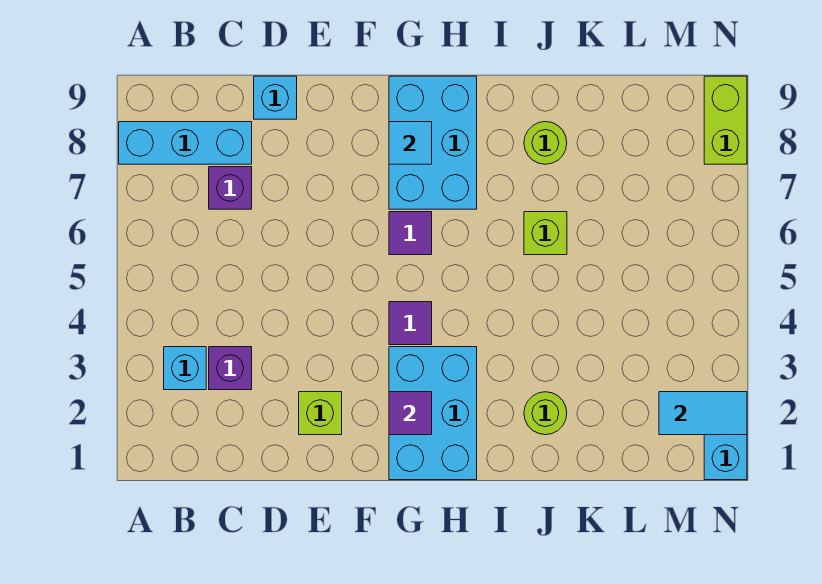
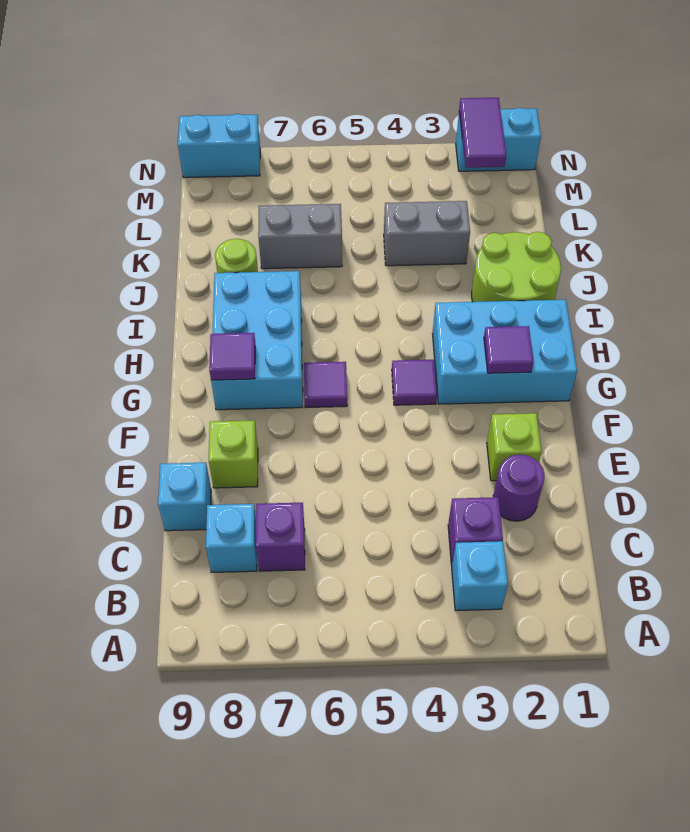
cyan brick A8:C8 level 1 -> cyan brick C8 level 1
none -> purple round brick D2 level 1
cyan brick G7:H9 level 1 -> cyan brick G7:I8 level 1
cyan tile G8 level 2 -> purple tile G8 level 2
lime round brick J2 level 1 -> lime round brick I1:J2 level 1
lime brick J6 level 1 -> lime brick E8 level 1
none -> grey brick K3:K4 level 1
none -> grey brick K6:K7 level 1
cyan tile M2:N2 level 2 -> purple tile M2:N2 level 2
lime brick N8:N9 level 1 -> cyan brick N8:N9 level 1

